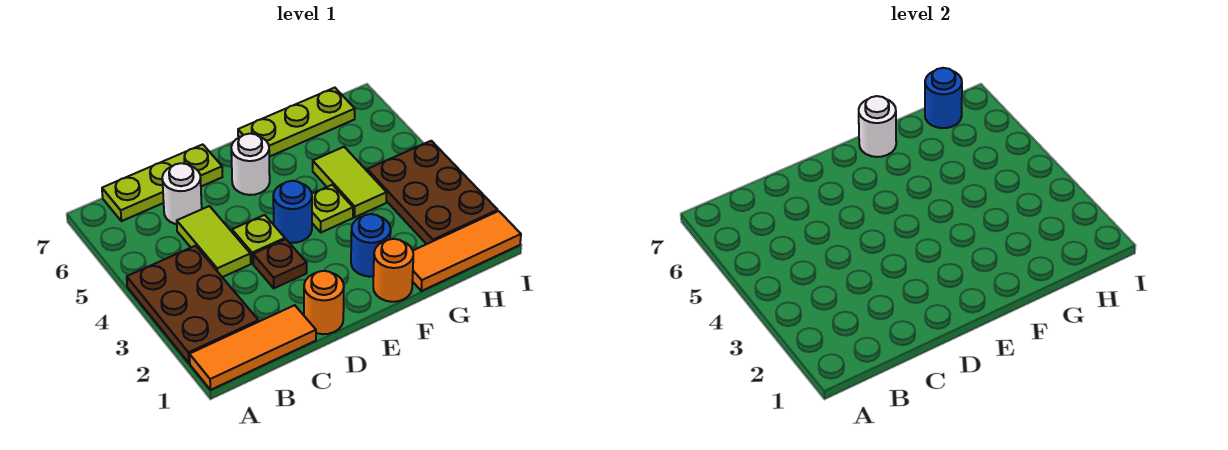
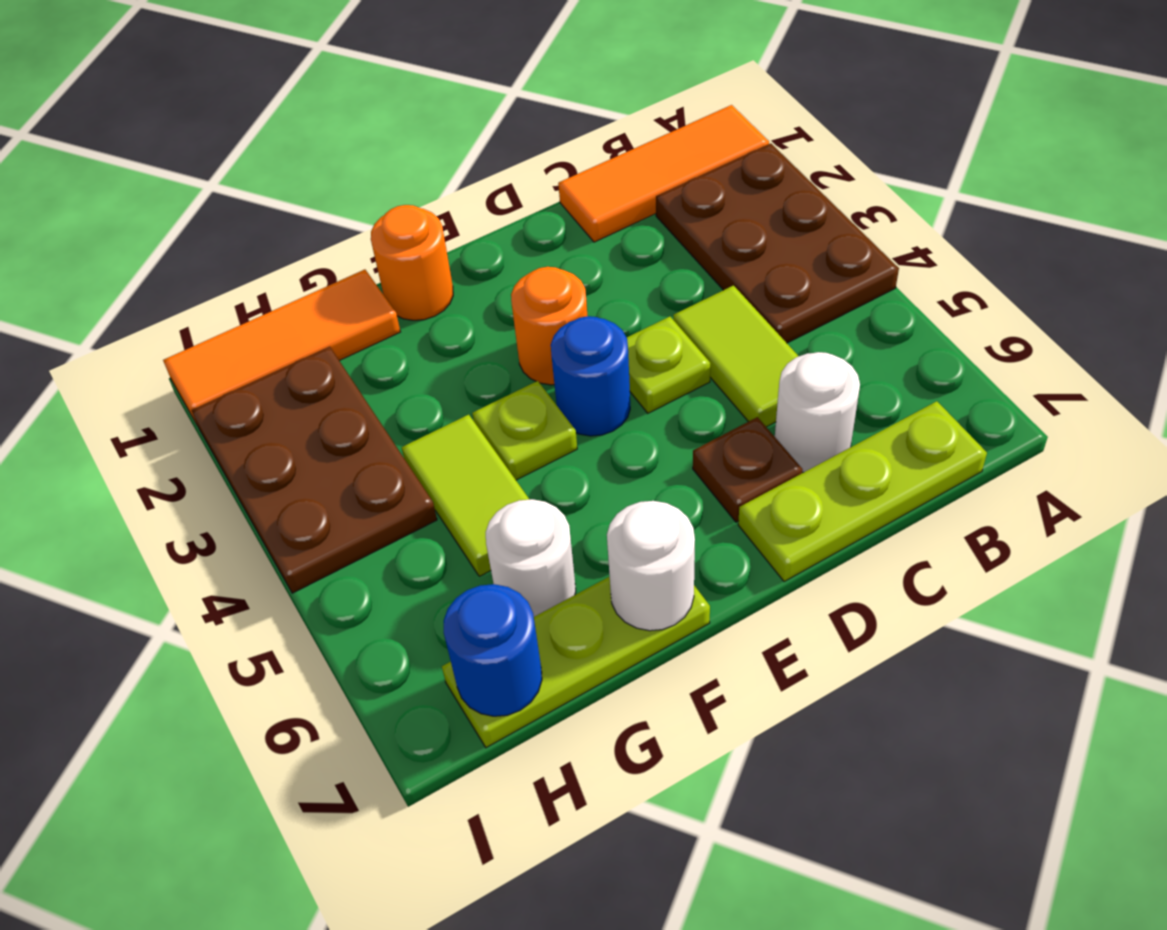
orange round brick D1 level 1 -> orange round brick E3 level 1
brown plate D3 level 1 -> brown plate D6 level 1
white round brick E6 level 1 -> white round brick G6 level 1
blue round brick F2 level 1 -> none

